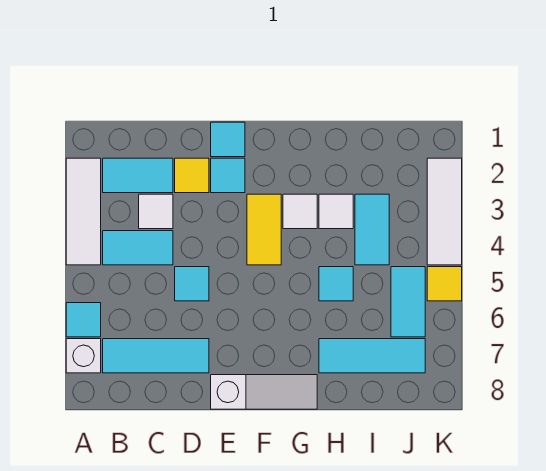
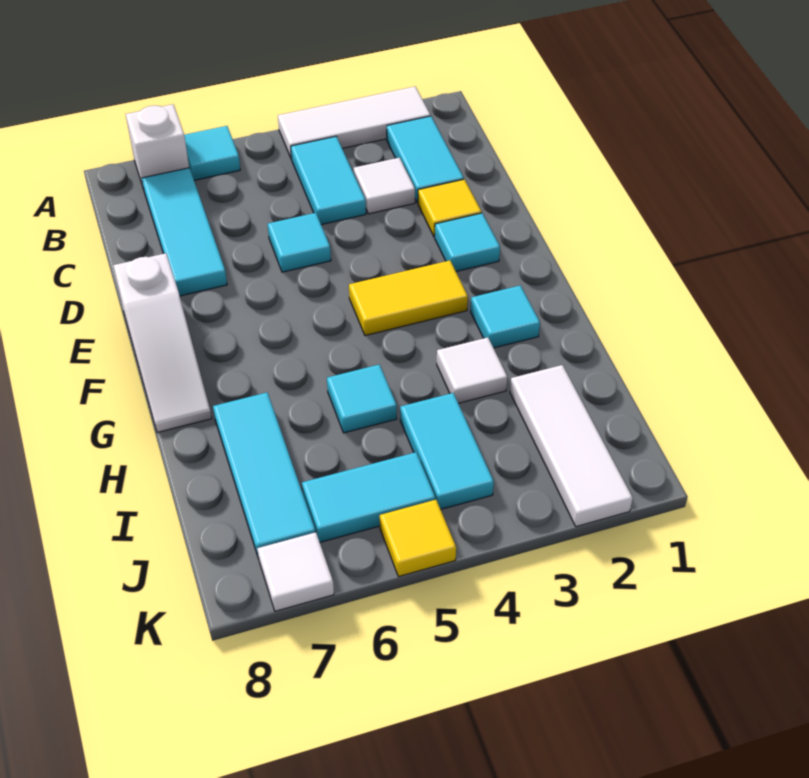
cyan tile E1 level 1 -> cyan tile G2 level 1
white tile G3 level 1 -> white tile K7 level 1
cyan tile I3:I4 level 1 -> cyan tile I4:J4 level 1
white tile K2:K4 level 1 -> white tile I2:K2 level 1

